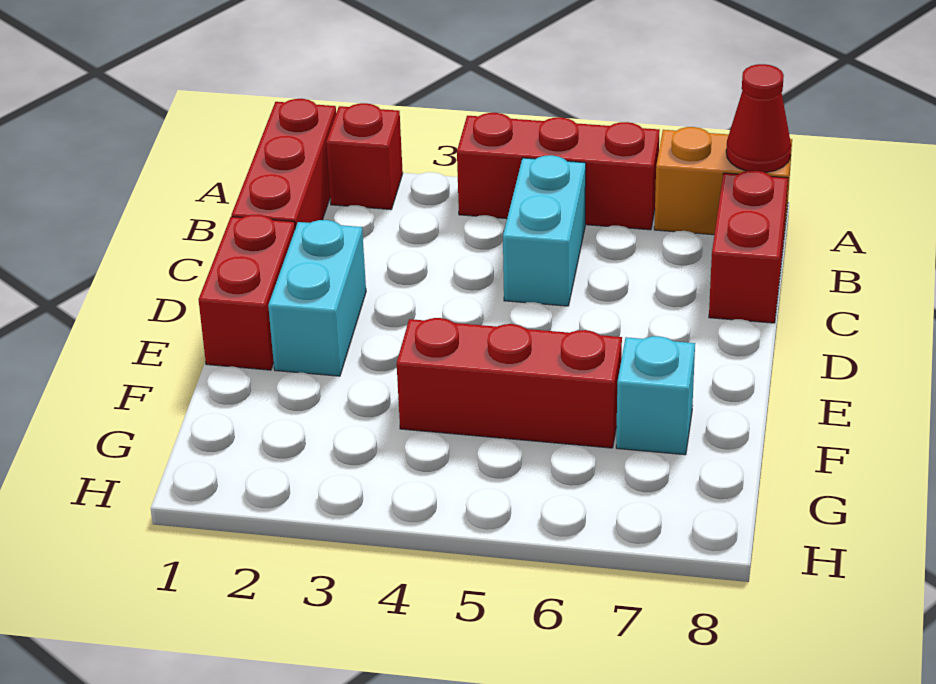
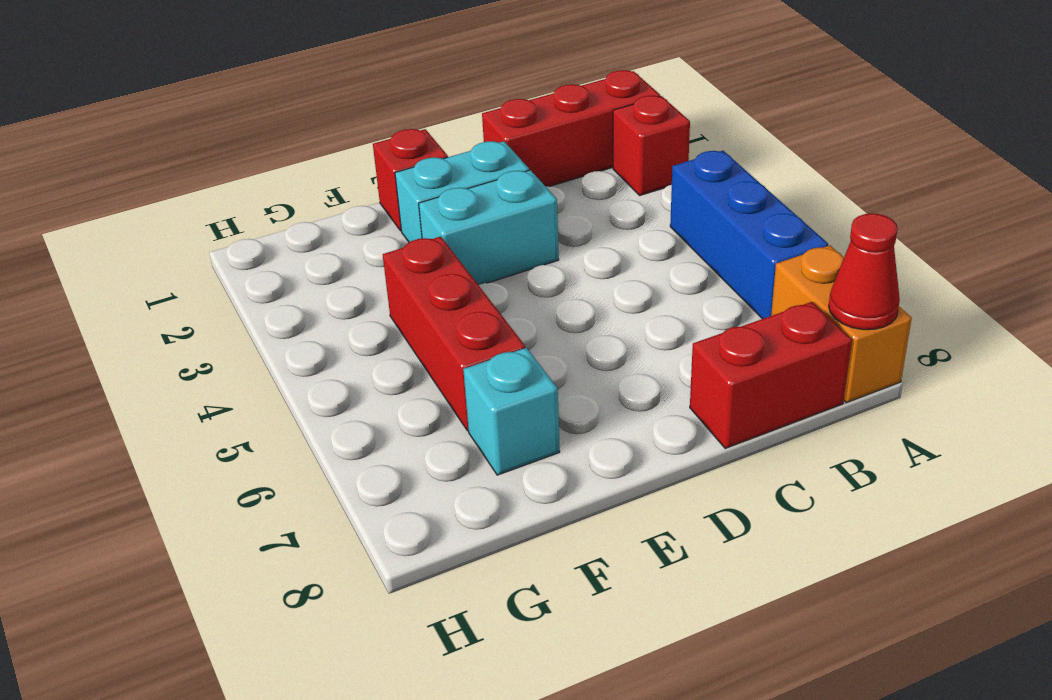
red brick A4:A6 level 1 -> blue brick A4:A6 level 1
cyan brick B5:C5 level 1 -> cyan brick D3:E3 level 1
red brick D1:E1 level 1 -> red brick E1 level 1

